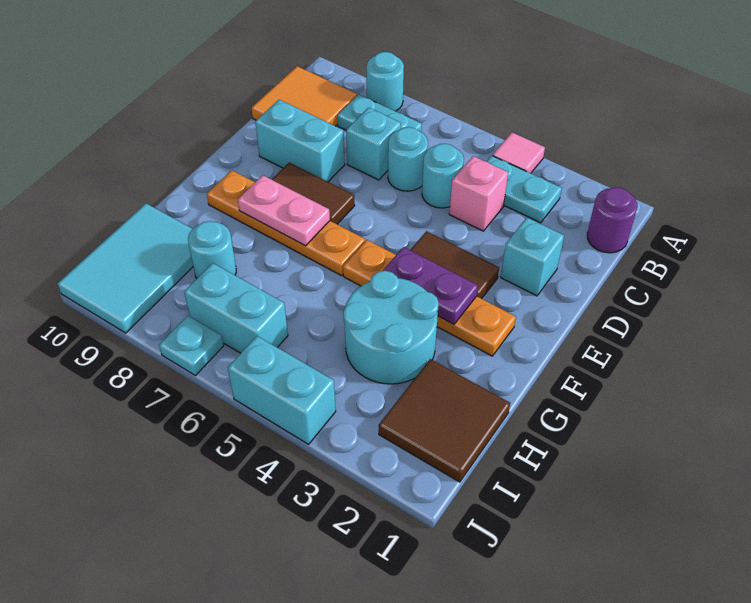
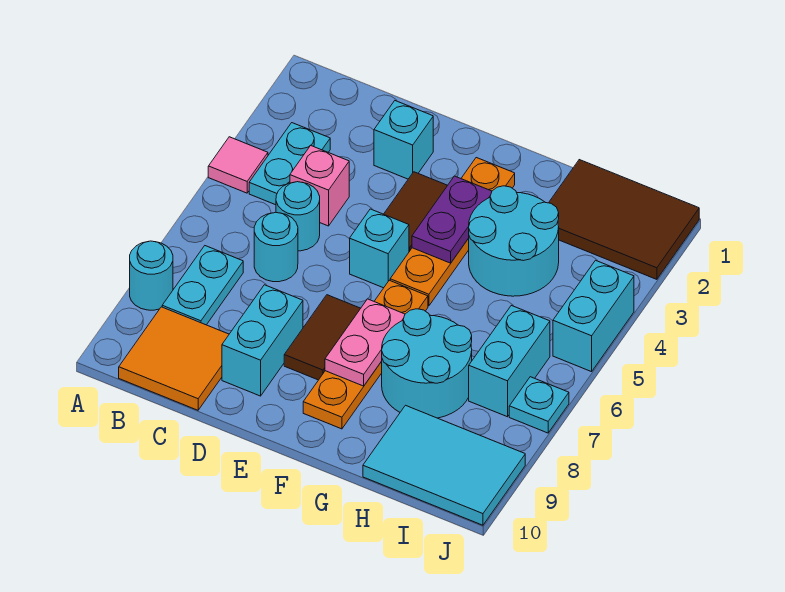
purple round brick B1 level 1 -> none
cyan brick C7 level 1 -> cyan brick E5 level 1
brown tile H1:I2 level 1 -> brown tile H1:J2 level 1
cyan round brick H8 level 1 -> cyan round brick G7:H8 level 1

